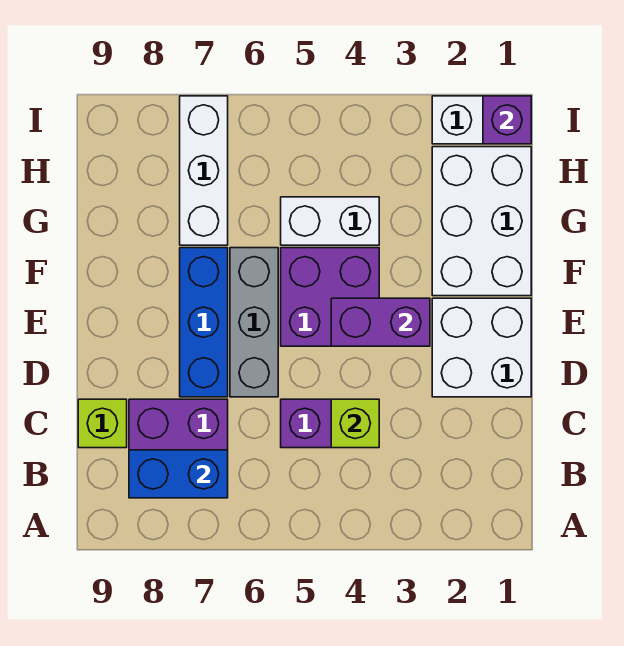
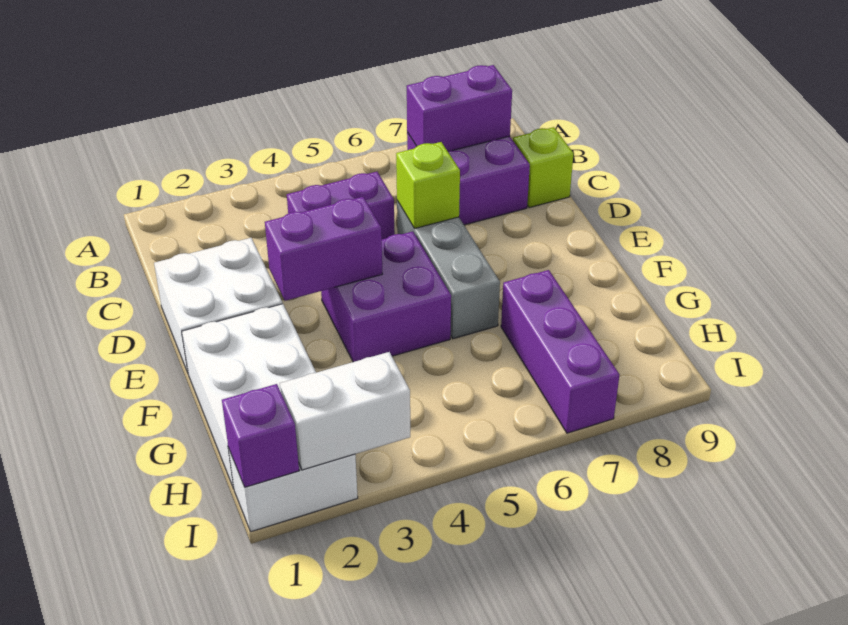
blue brick B7:B8 level 2 -> purple brick B7:B8 level 2
lime brick C4 level 2 -> lime brick D6 level 2
blue brick D7:F7 level 1 -> none
white brick G4:G5 level 1 -> white brick I2:I3 level 2
white brick G7:I7 level 1 -> purple brick G7:I7 level 1

